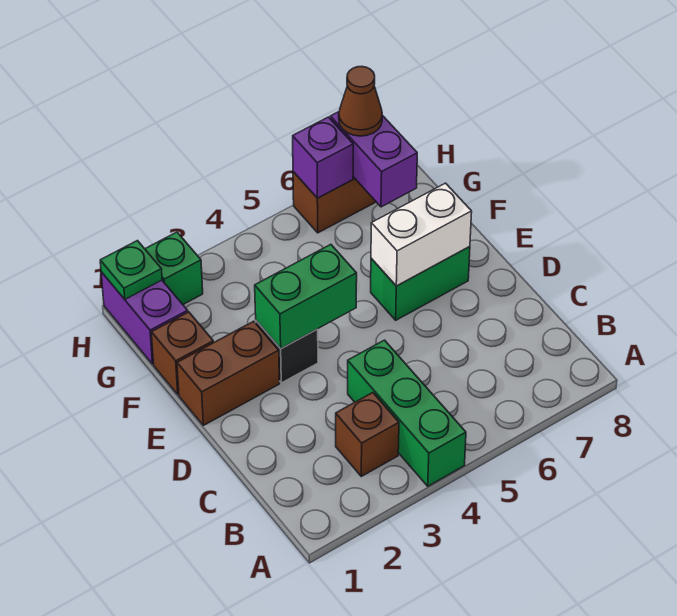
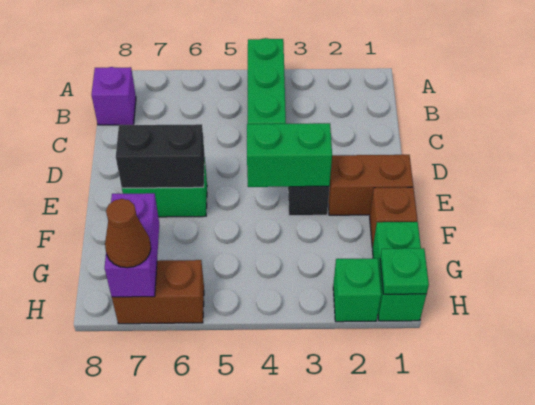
brown brick B3 level 1 -> none
white brick E6:E7 level 2 -> black brick E6:E7 level 2
purple brick G1:H1 level 1 -> green brick G1:H1 level 1
purple brick H6 level 2 -> purple brick B8 level 1

